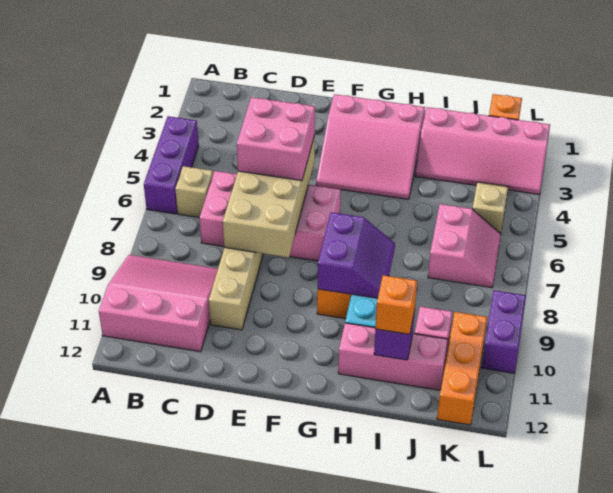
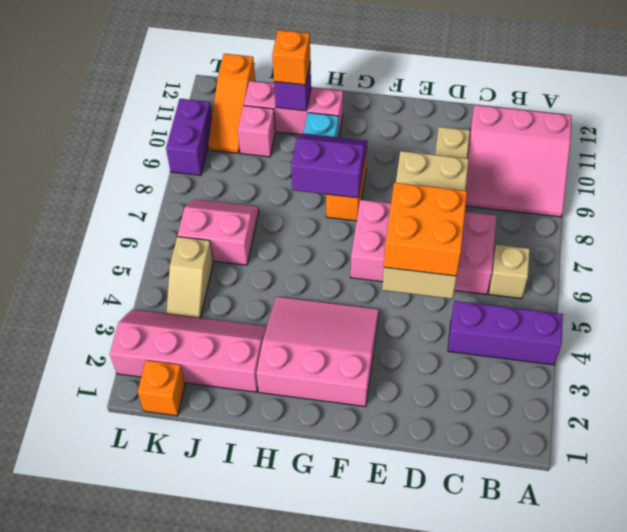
purple brick A4:A6 level 1 -> purple brick A4:C4 level 1
pink brick D5:E6 level 3 -> orange brick D5:E6 level 3
purple slope G8:H9 level 2 top G -> purple slope G8:H9 level 2 top 8
pink slope J6:K7 level 1 top J -> pink slope J6:K7 level 1 top 6
orange brick K10:K12 level 1 -> orange slope K10:K12 level 1 top 12

